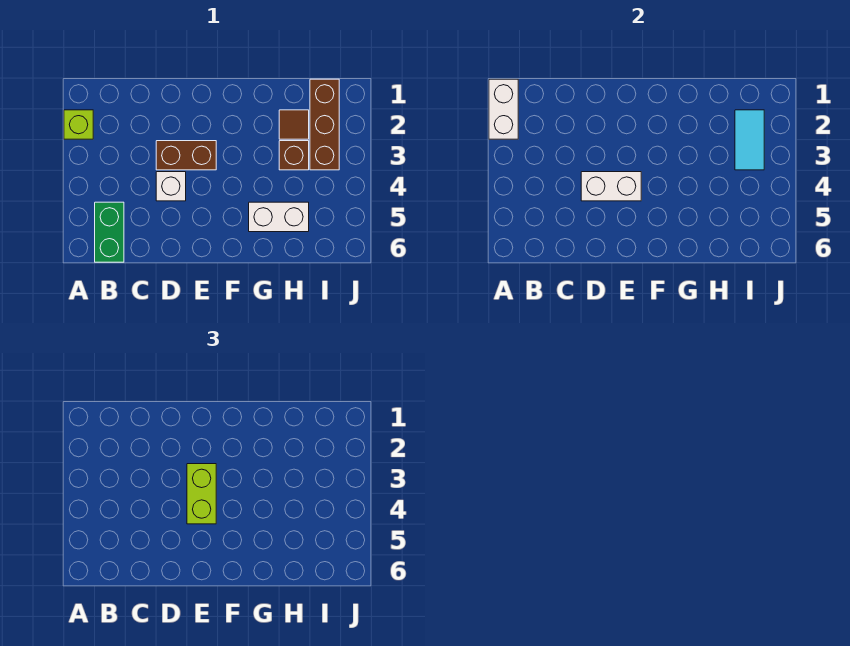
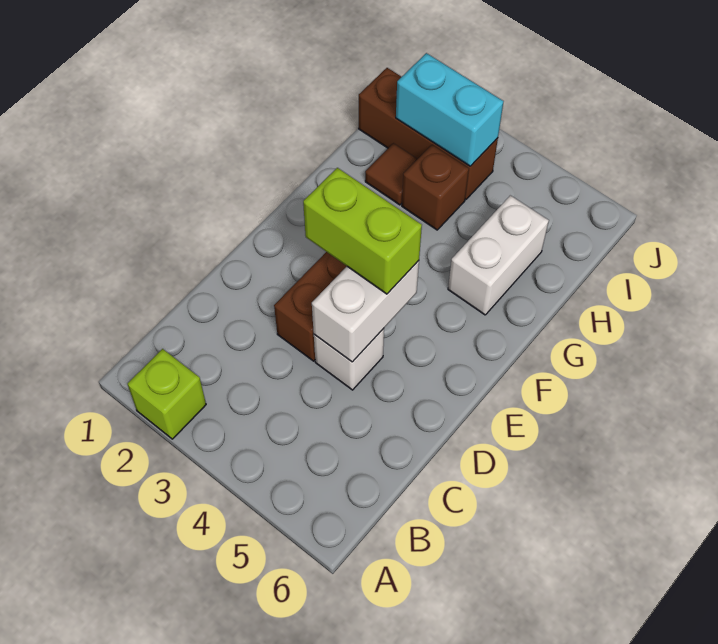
white brick A1:A2 level 2 -> none
green brick B5:B6 level 1 -> none
cyan tile I2:I3 level 2 -> cyan brick I2:I3 level 2

